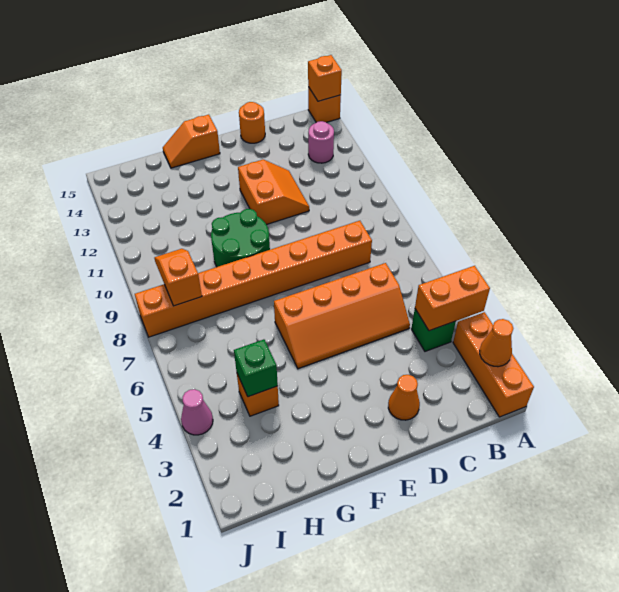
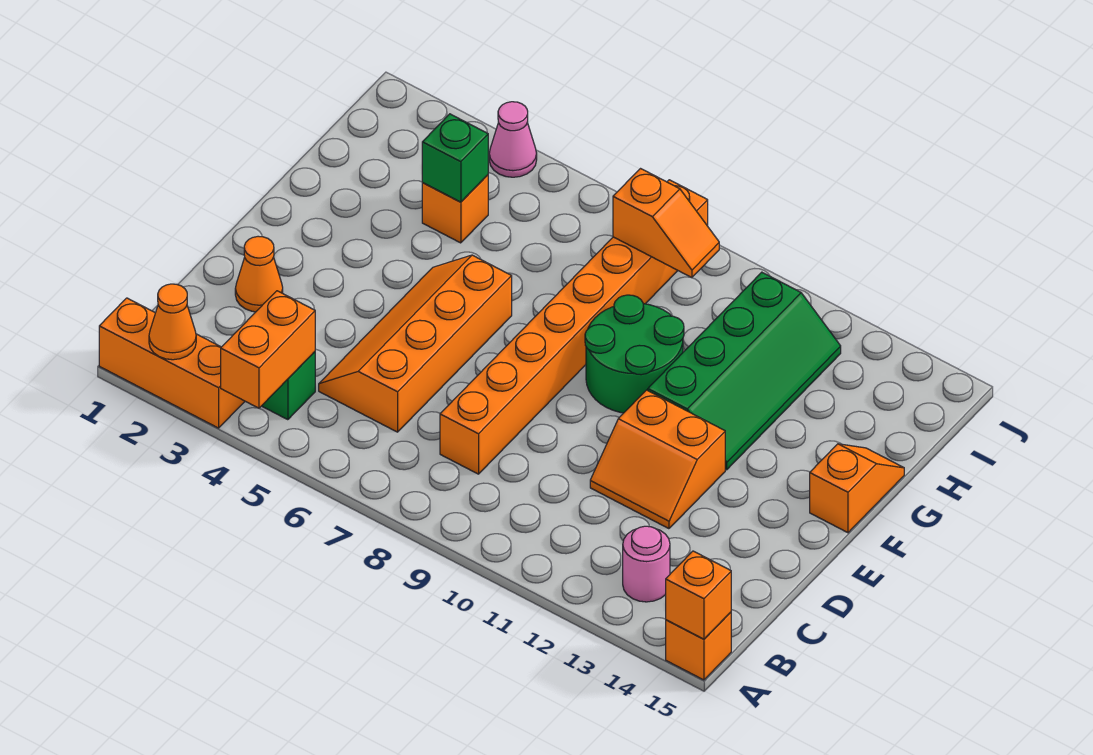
orange round brick D15 level 1 -> none
none -> green slope F11:I12 level 1 top 11

